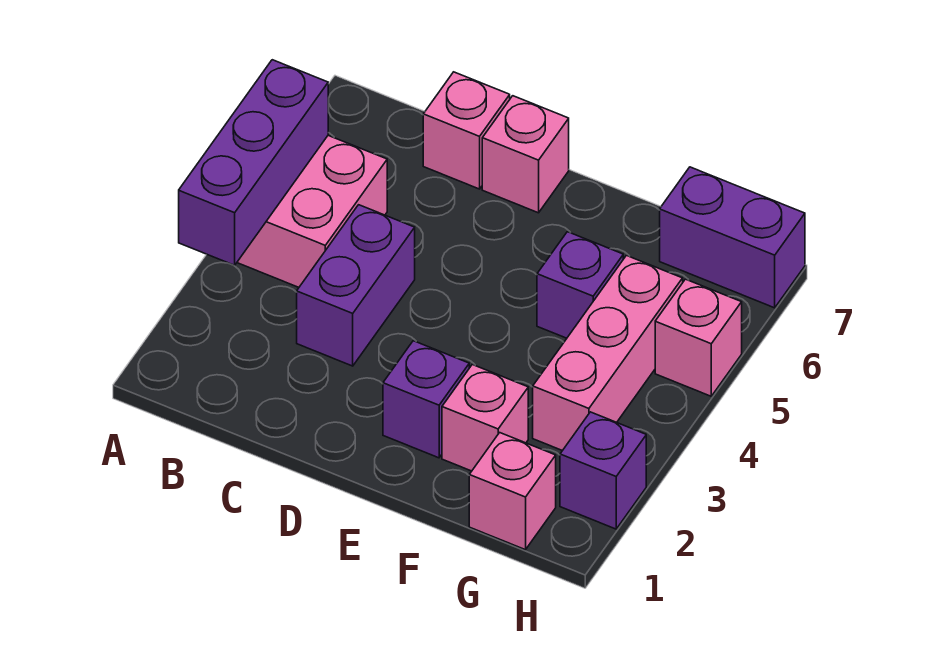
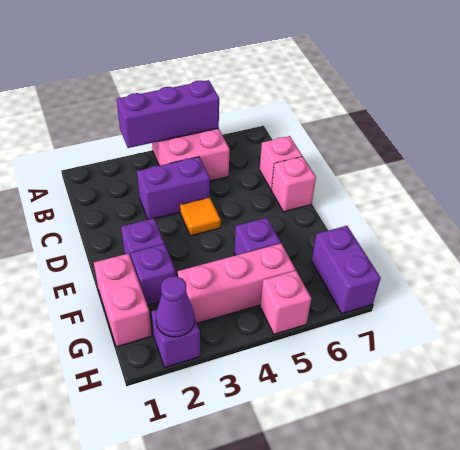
none -> orange tile D4 level 1
pink brick F2 level 1 -> purple brick F2 level 1
pink brick G1 level 1 -> pink brick F1:G1 level 1
none -> purple cone H2 level 2

